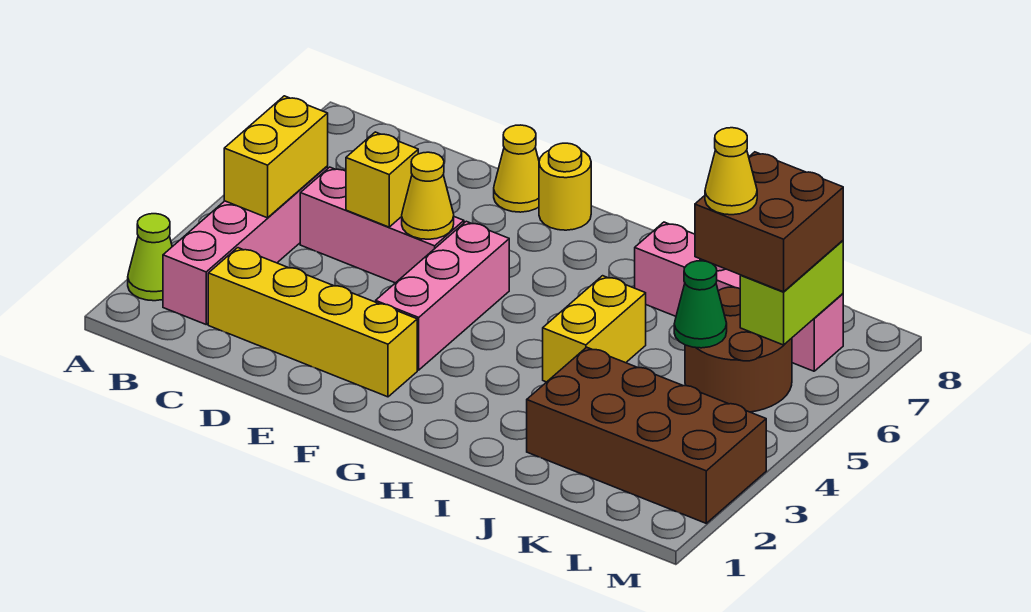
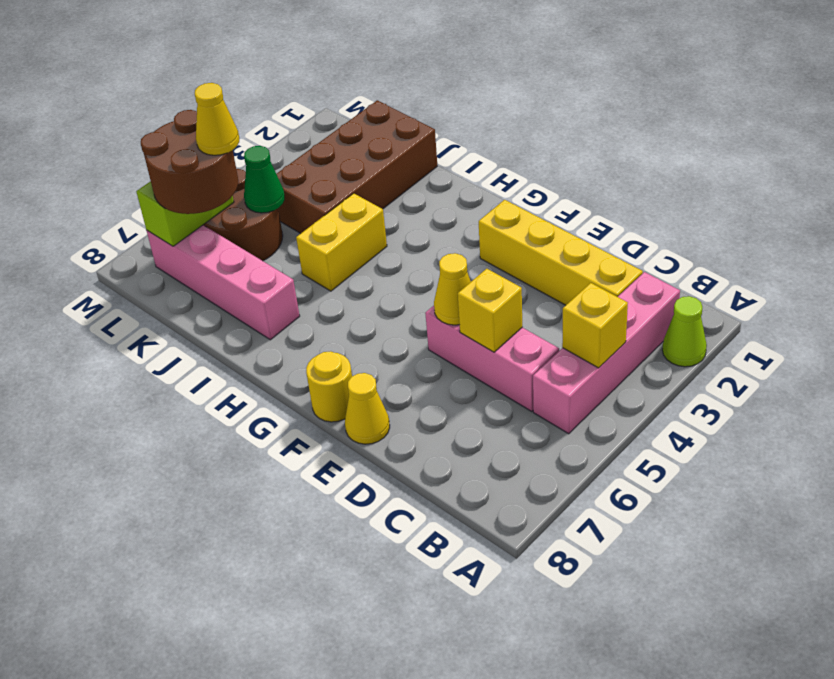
yellow brick B4:B5 level 2 -> yellow brick B4 level 2
pink brick F3:F5 level 1 -> none
brown brick J2:M3 level 1 -> brown brick J1:K4 level 1
brown brick K6:L7 level 3 -> brown round brick K6:L7 level 3

